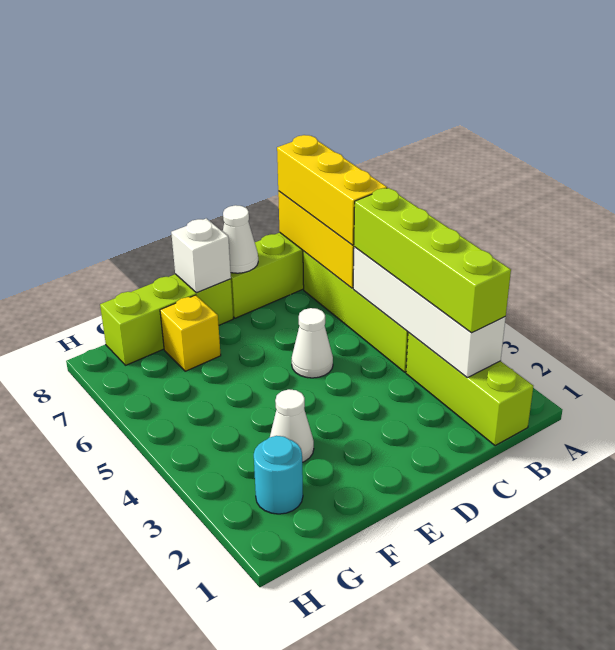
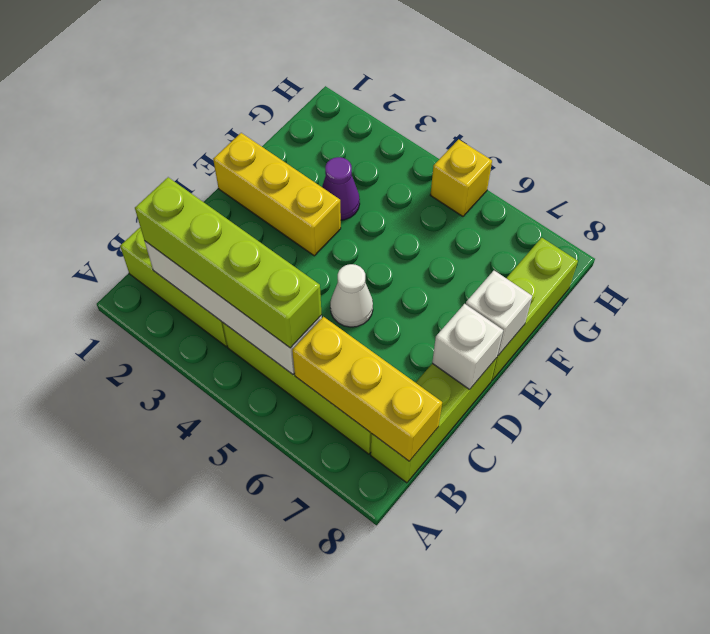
yellow brick B6:B8 level 3 -> yellow brick E1:E3 level 1
white cone D8 level 2 -> white brick D8 level 2
white cone F3 level 1 -> purple cone F3 level 1
yellow brick F7 level 1 -> yellow brick H5 level 1
cyan round brick G2 level 1 -> none

